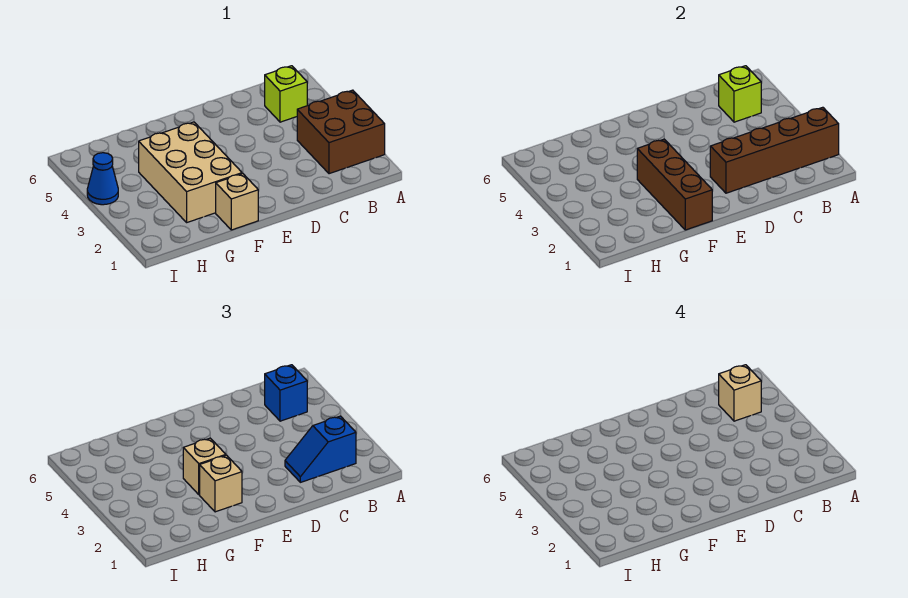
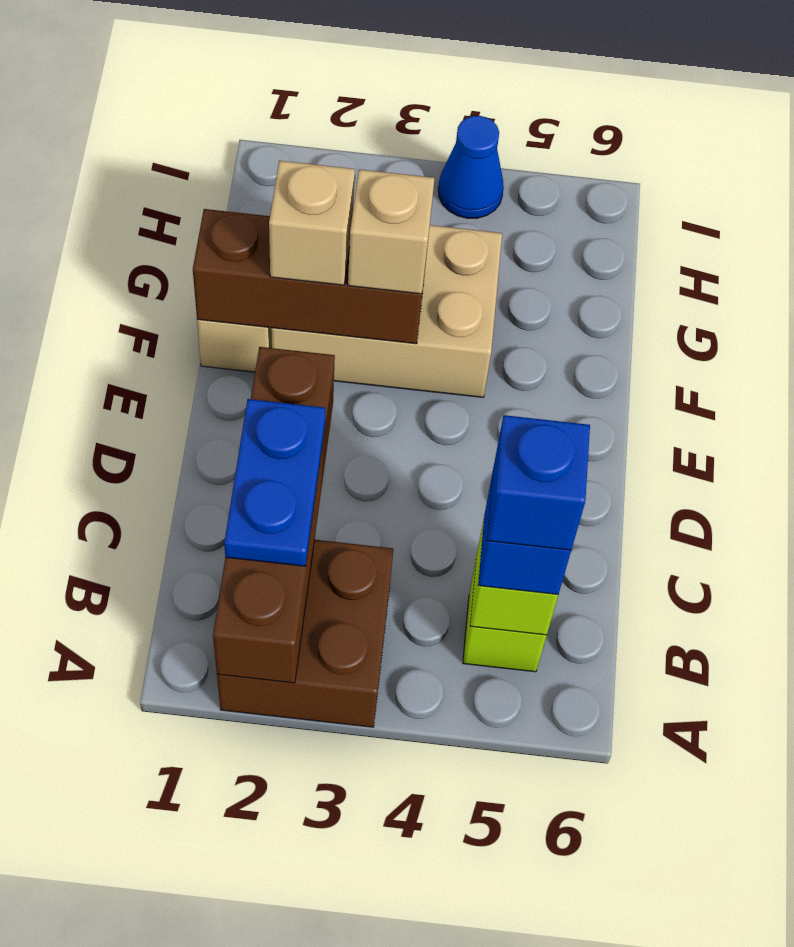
blue slope B2:C2 level 3 top B -> blue plate B2:C2 level 3
tan brick B5 level 4 -> blue brick B5 level 4

